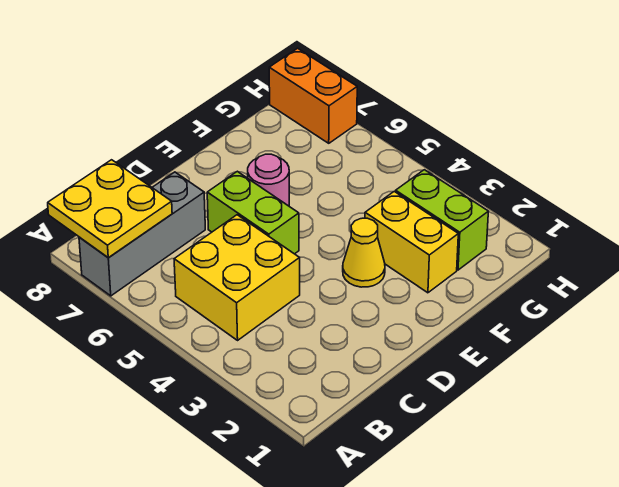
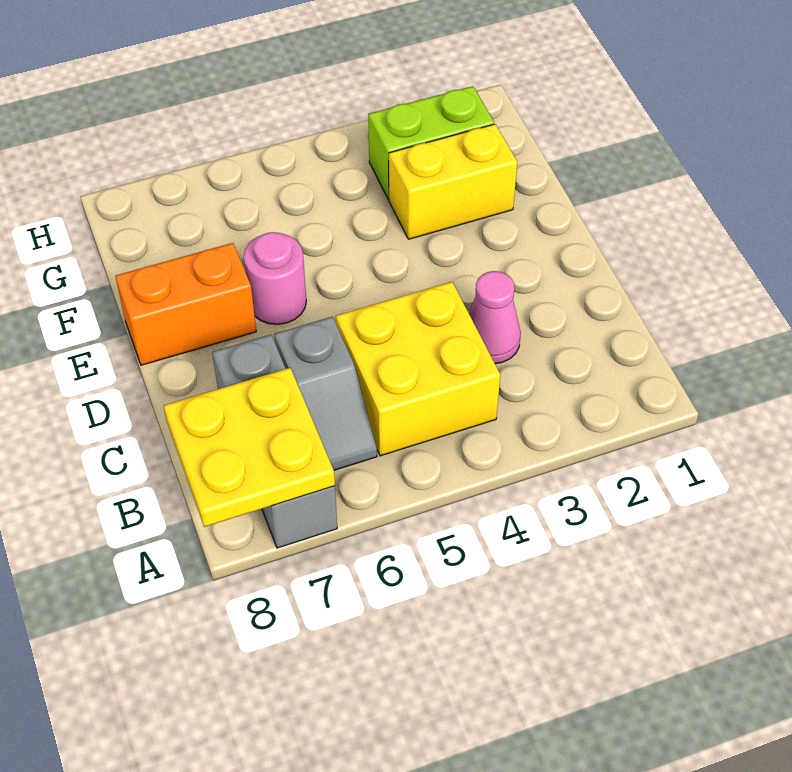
none -> grey slope B6:C6 level 1 top C
none -> pink cone C3 level 1
lime brick D5:D6 level 1 -> none
yellow cone E3 level 1 -> none
orange brick H7:H8 level 1 -> orange brick E7:E8 level 1

